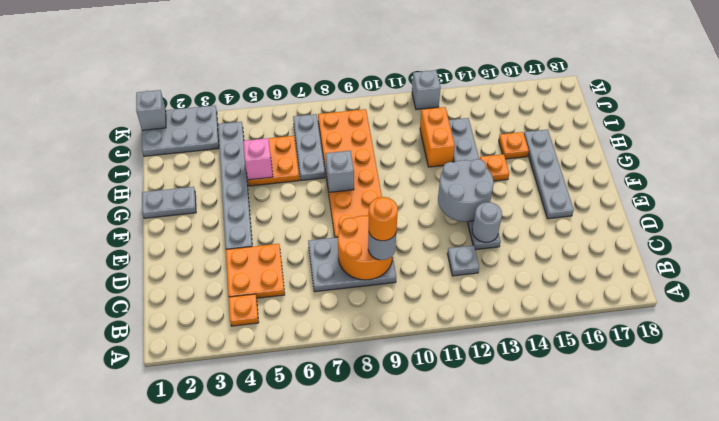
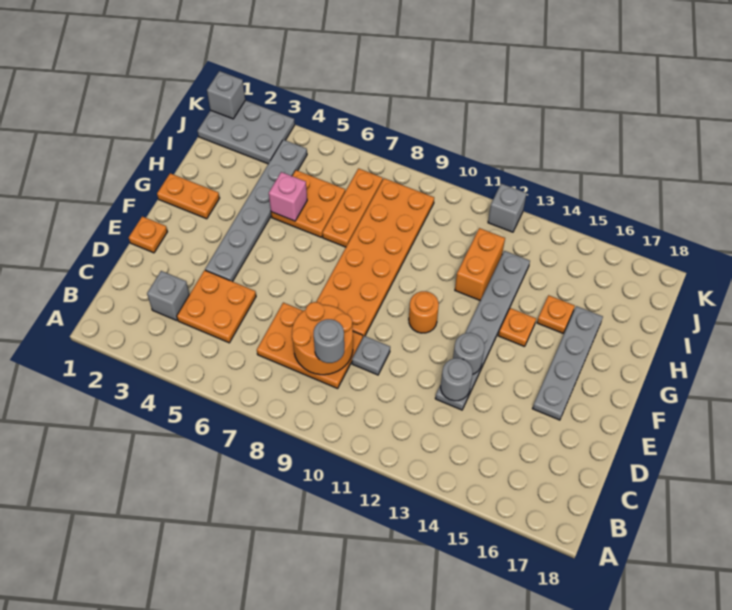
orange plate B4 level 1 -> orange plate E1 level 1
grey plate C7:D9 level 1 -> orange plate C7:D9 level 1
orange round brick C9 level 4 -> orange round brick F11 level 1
grey plate C12 level 1 -> grey plate D10 level 1
grey round brick E12:F13 level 2 -> grey round brick E13 level 2
grey plate G1:G2 level 1 -> orange plate G1:G2 level 1
grey brick G8 level 2 -> grey brick C3 level 1
grey plate H7:J7 level 1 -> orange plate H7:J7 level 1

